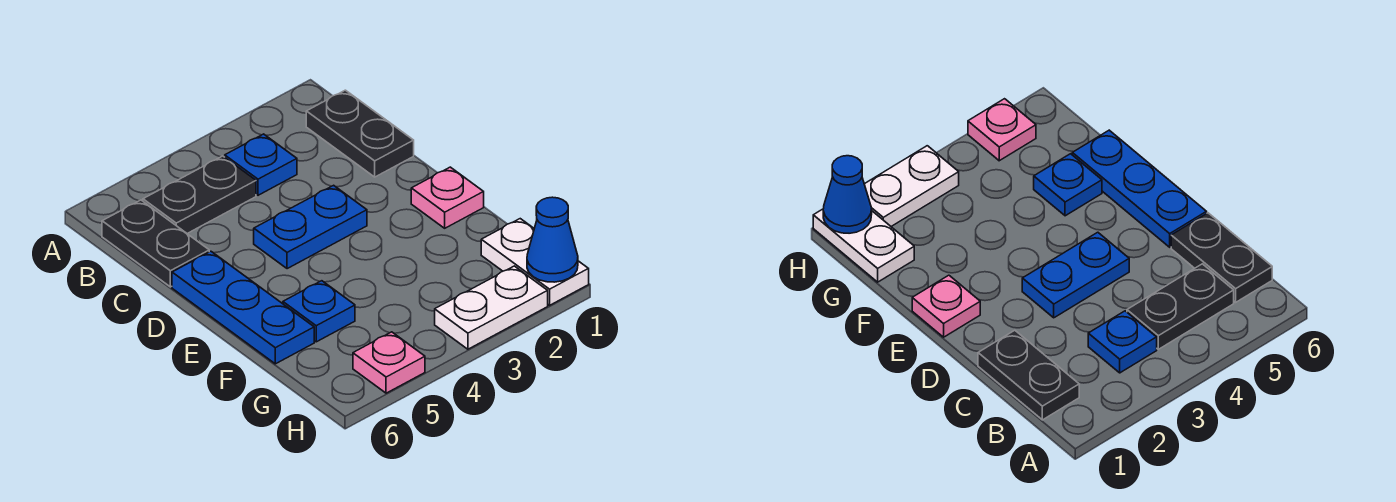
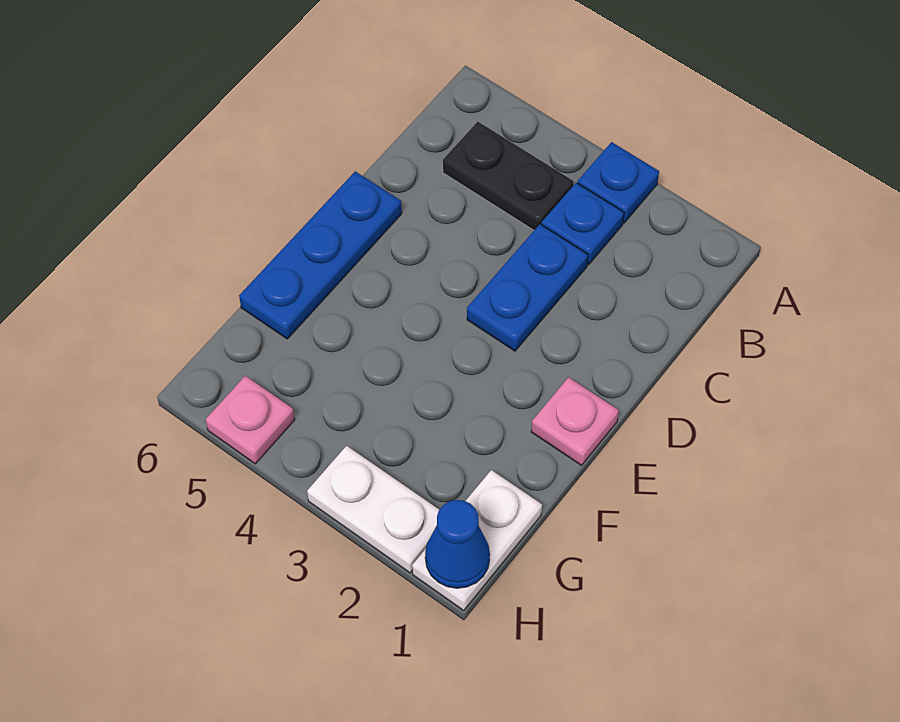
black plate B1:C1 level 1 -> none
black plate B6:C6 level 1 -> none
blue plate D3:D4 level 1 -> blue plate C3:D3 level 1
blue plate F5 level 1 -> blue plate A3 level 1

